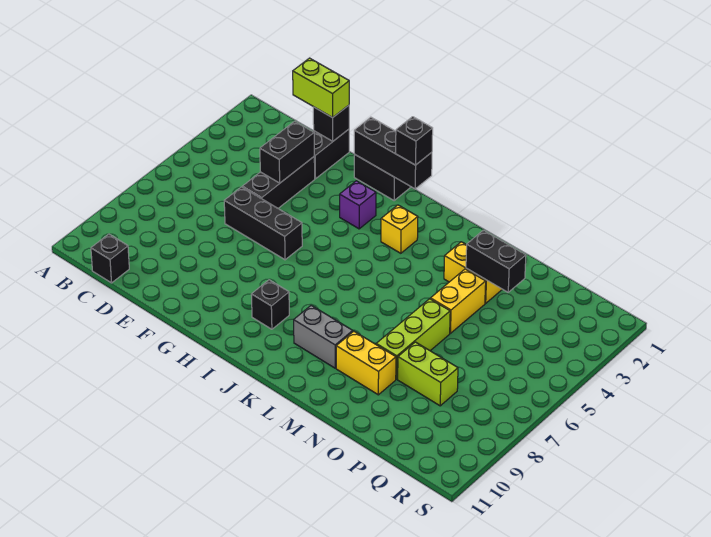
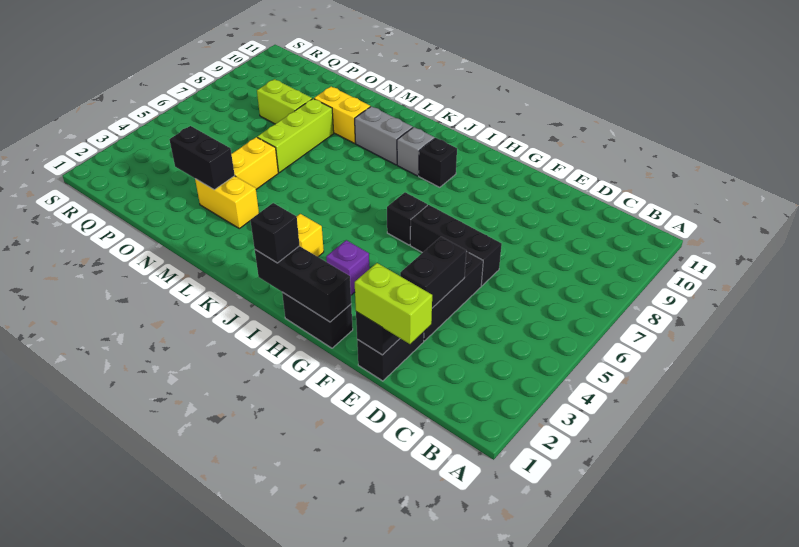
black brick C11 level 1 -> black brick H6 level 1
none -> grey brick J9 level 1

